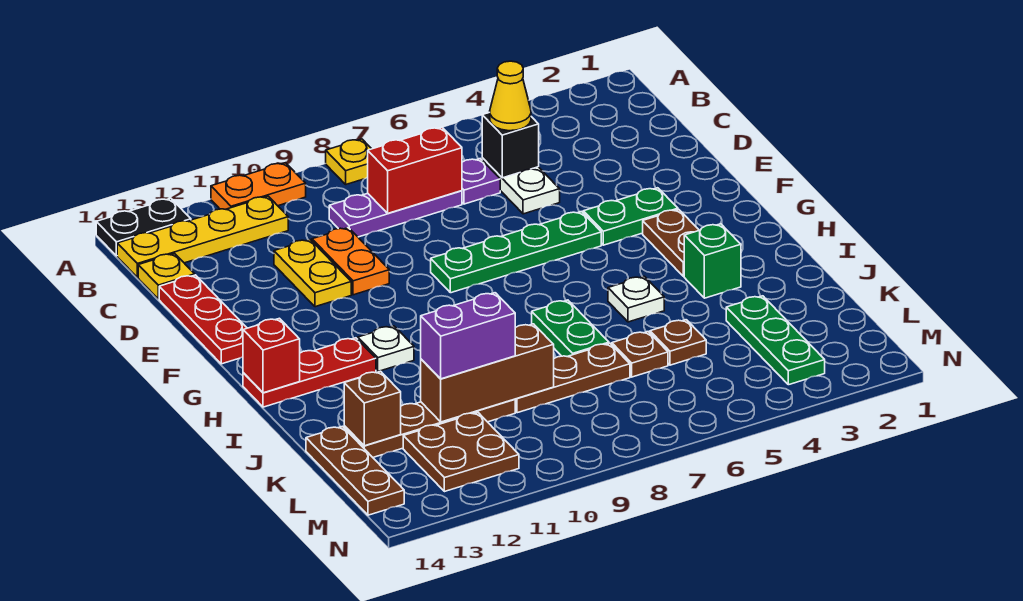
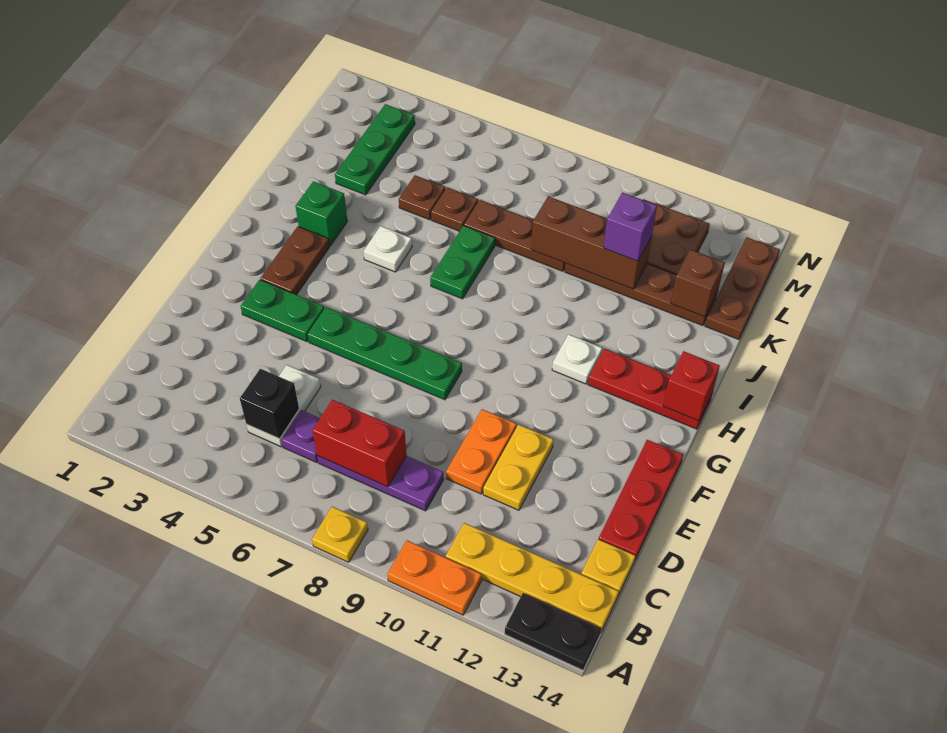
yellow cone C5 level 3 -> none
purple brick K10:K11 level 3 -> purple brick K11 level 3

